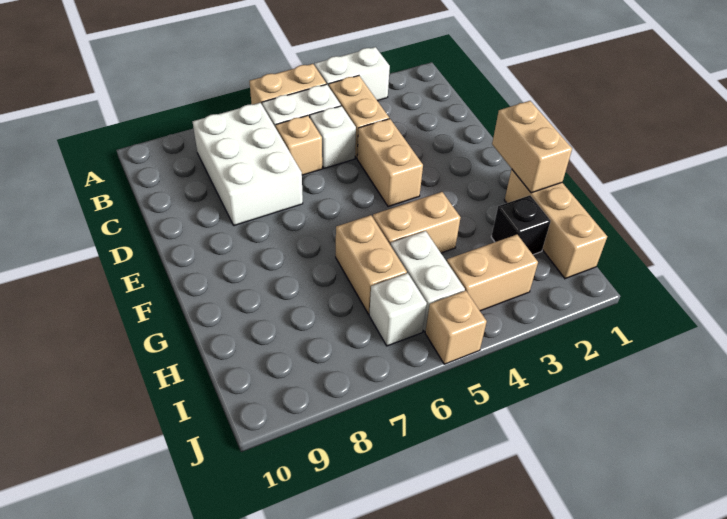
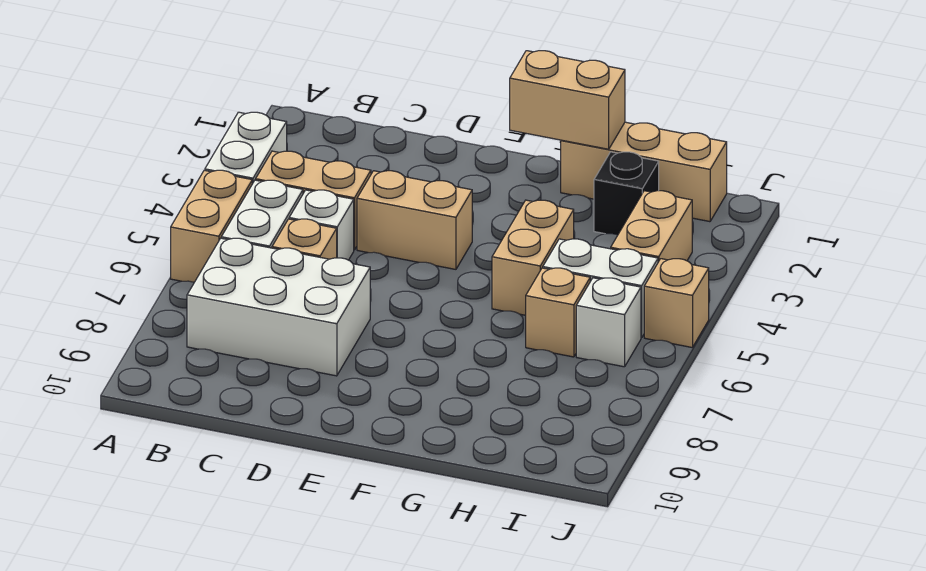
tan brick G6:H6 level 1 -> tan brick H6 level 1

